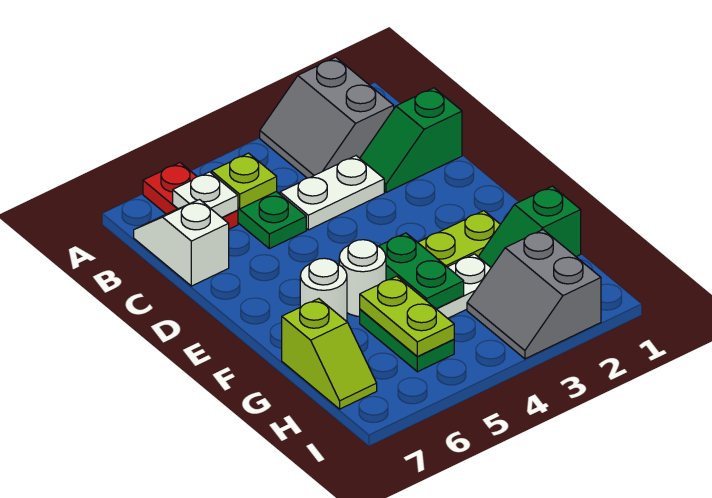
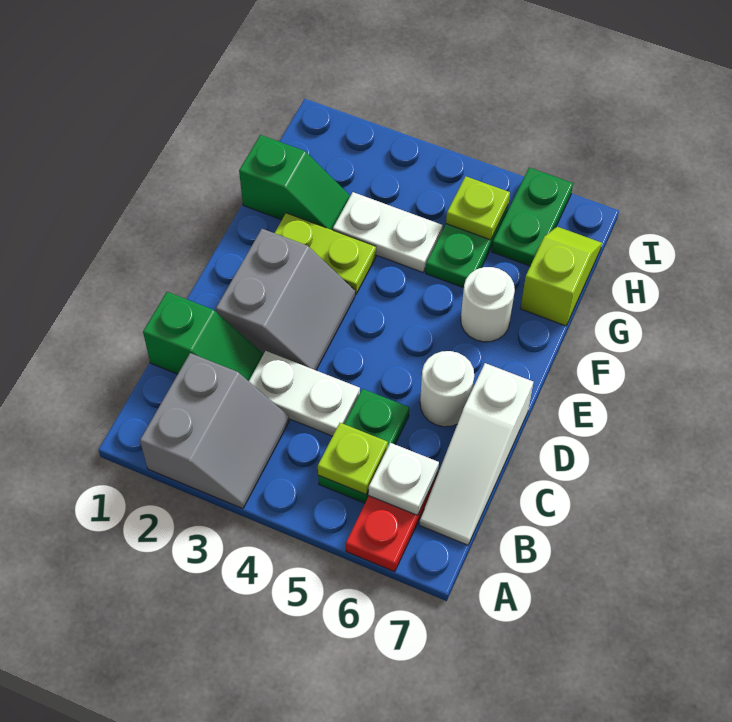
white slope B7:C7 level 1 top C -> white slope B7:D7 level 1 top D
green plate F4:G4 level 2 -> green plate H6:I6 level 1
white round brick F5 level 1 -> white round brick D6 level 1
lime plate G5:H5 level 2 -> lime plate H5 level 2
grey slope H2:I3 level 1 top 2 -> grey slope D2:E3 level 1 top 2

